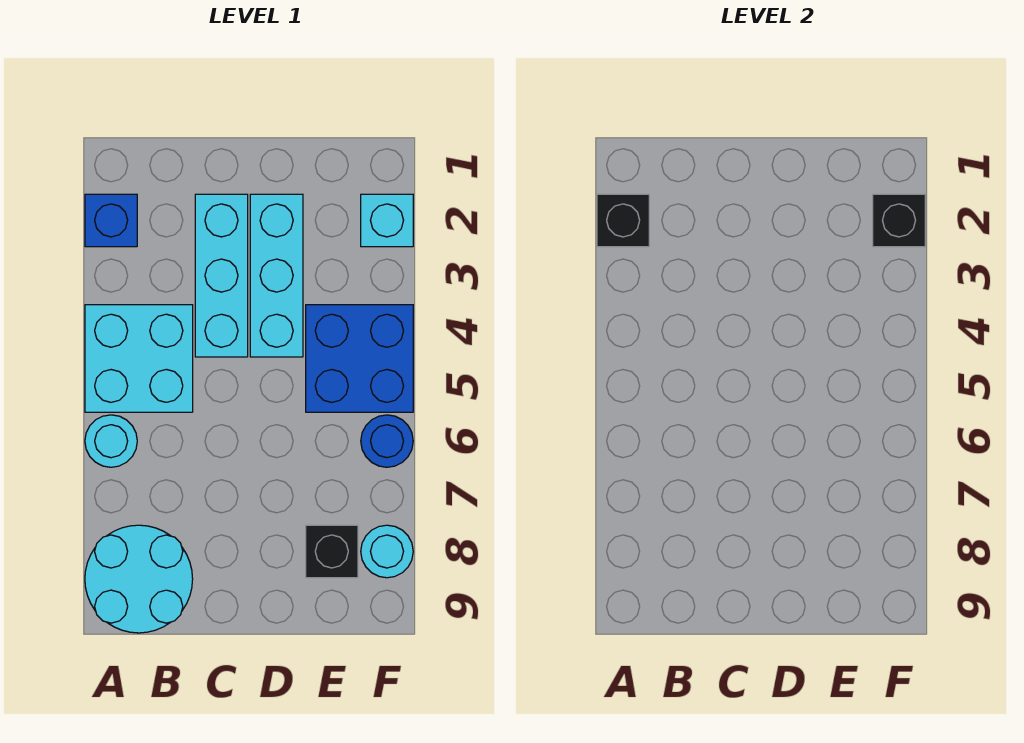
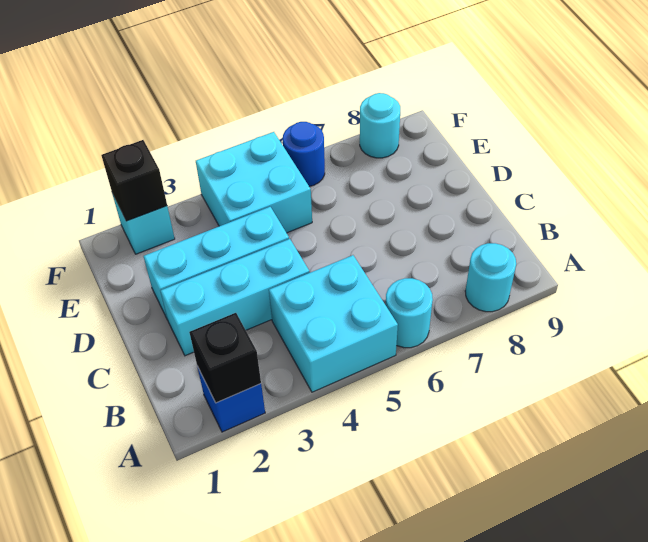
cyan round brick A8:B9 level 1 -> cyan round brick A8 level 1
blue brick E4:F5 level 1 -> cyan brick E4:F5 level 1
black brick E8 level 1 -> none

